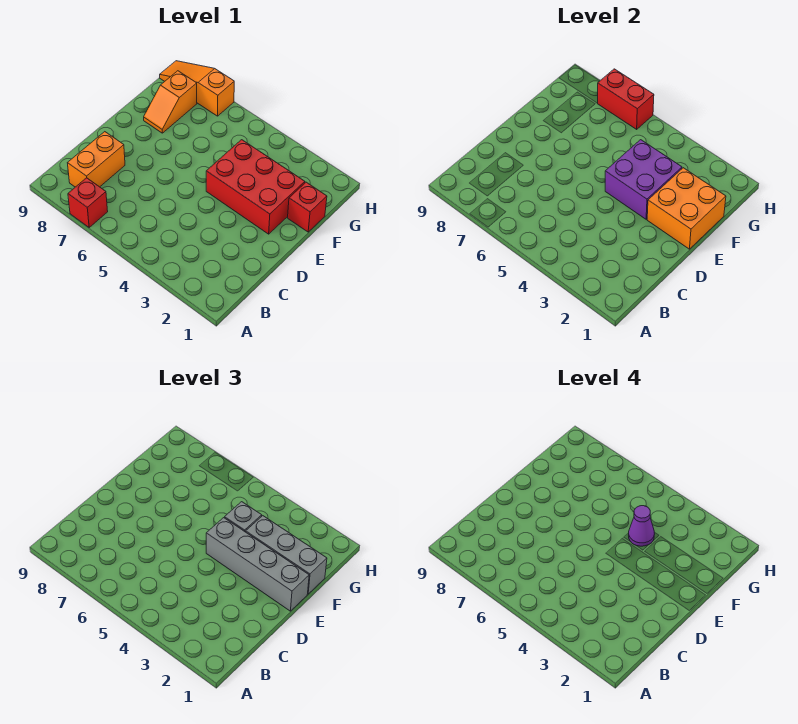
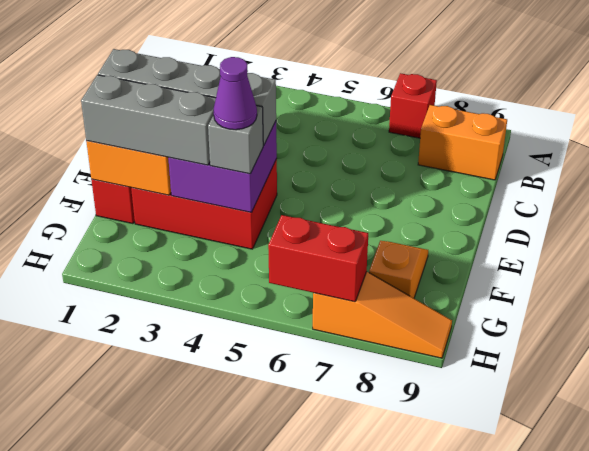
orange brick B8:C8 level 1 -> orange brick B8:B9 level 1

